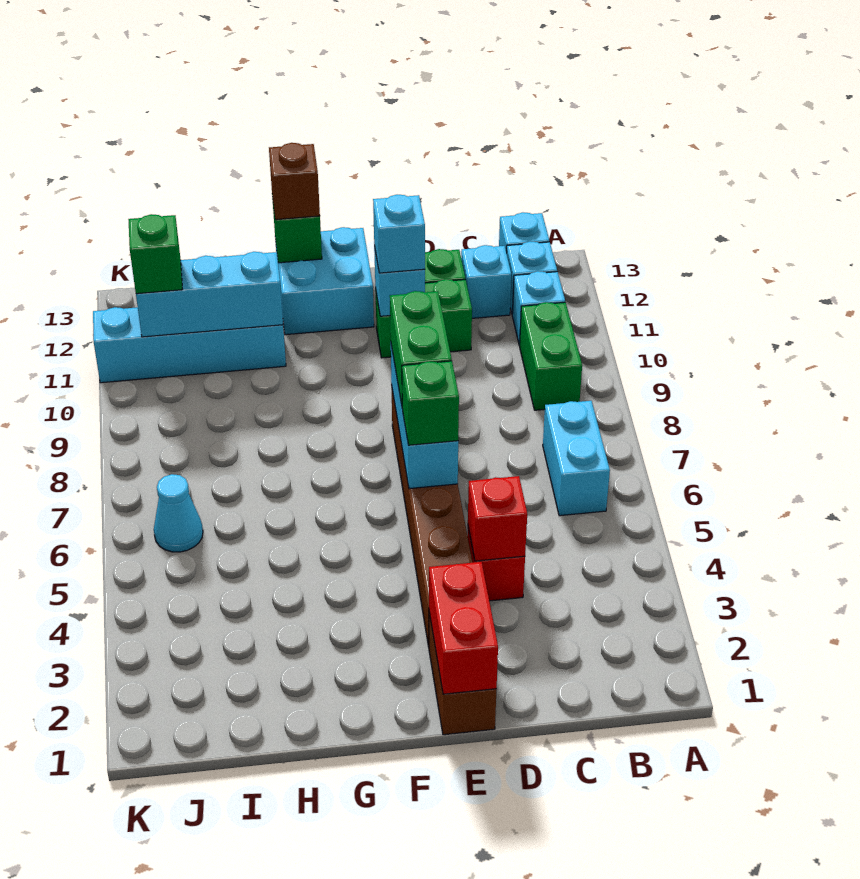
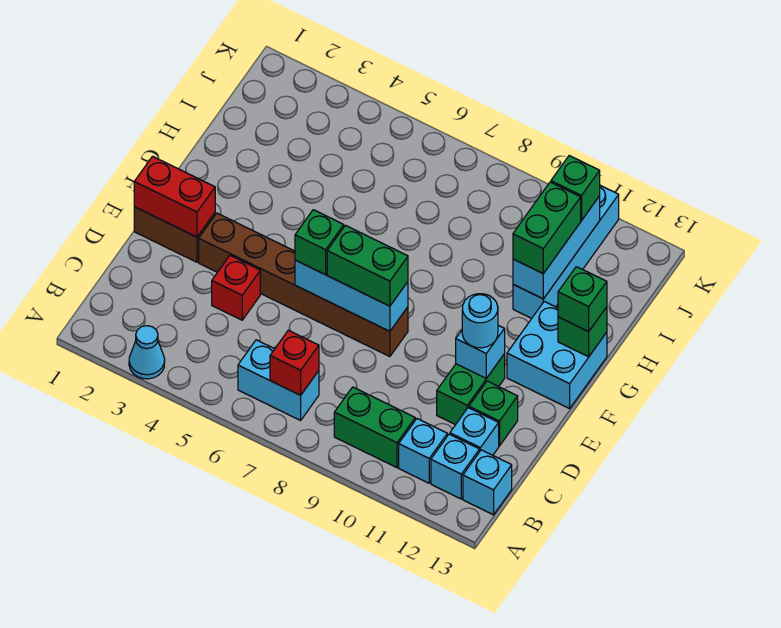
red brick D4 level 2 -> red brick B7 level 2
cyan brick E11 level 3 -> cyan round brick E11 level 3
brown brick G13 level 3 -> green brick G13 level 3
none -> green brick H11:I11 level 3
cyan cone J6 level 1 -> cyan cone A3 level 1

